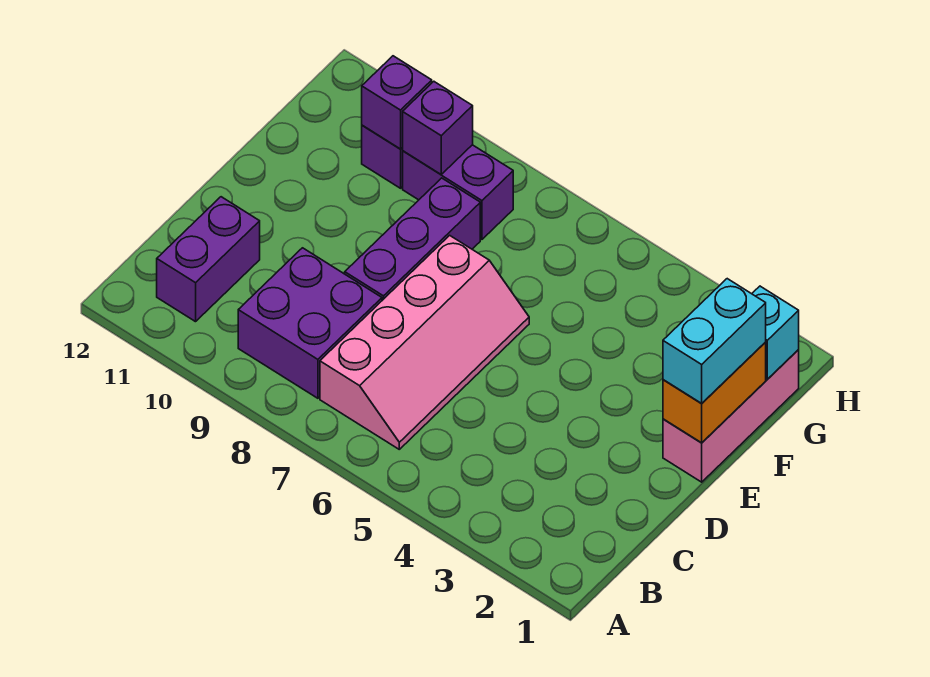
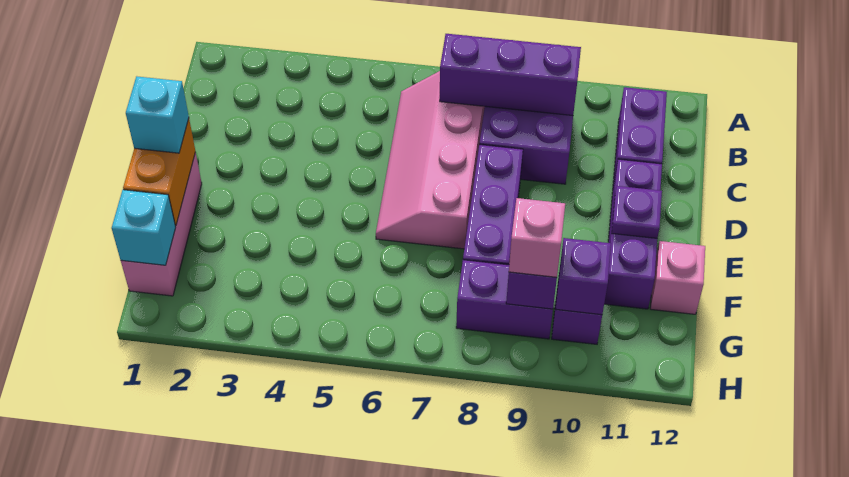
none -> purple brick B7:B9 level 2
none -> purple brick D11:F11 level 1
cyan brick E1:F1 level 3 -> cyan brick E1 level 3
none -> purple plate E11 level 2
none -> pink brick F12 level 1
none -> pink brick G9 level 3

